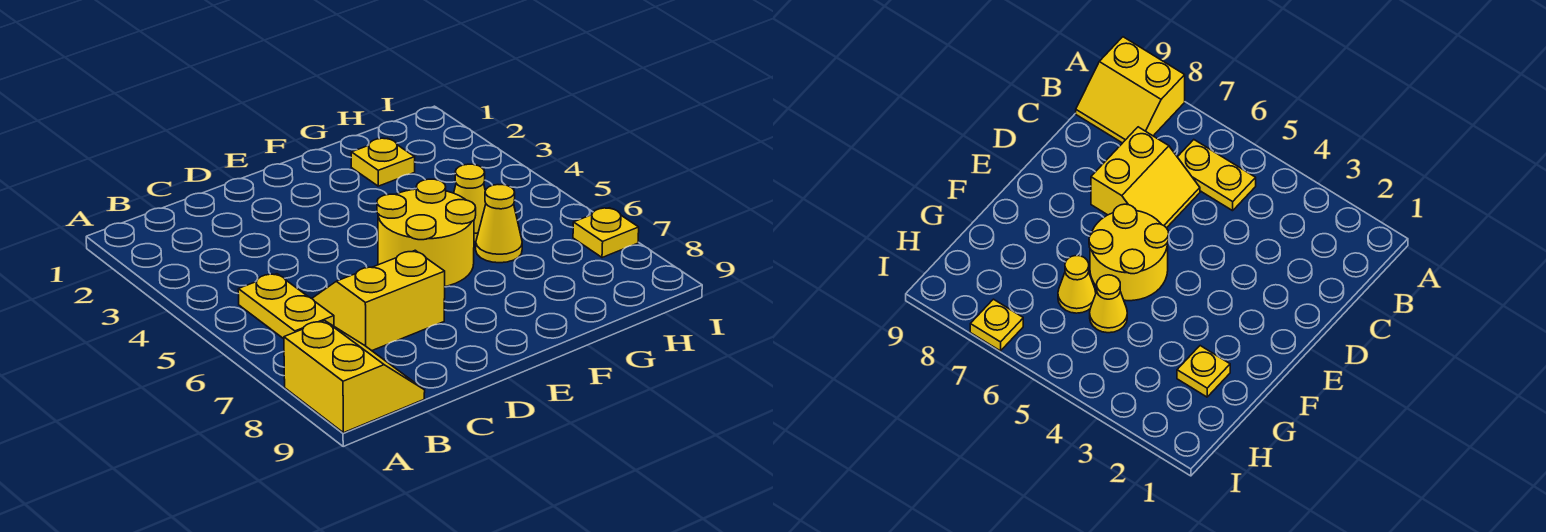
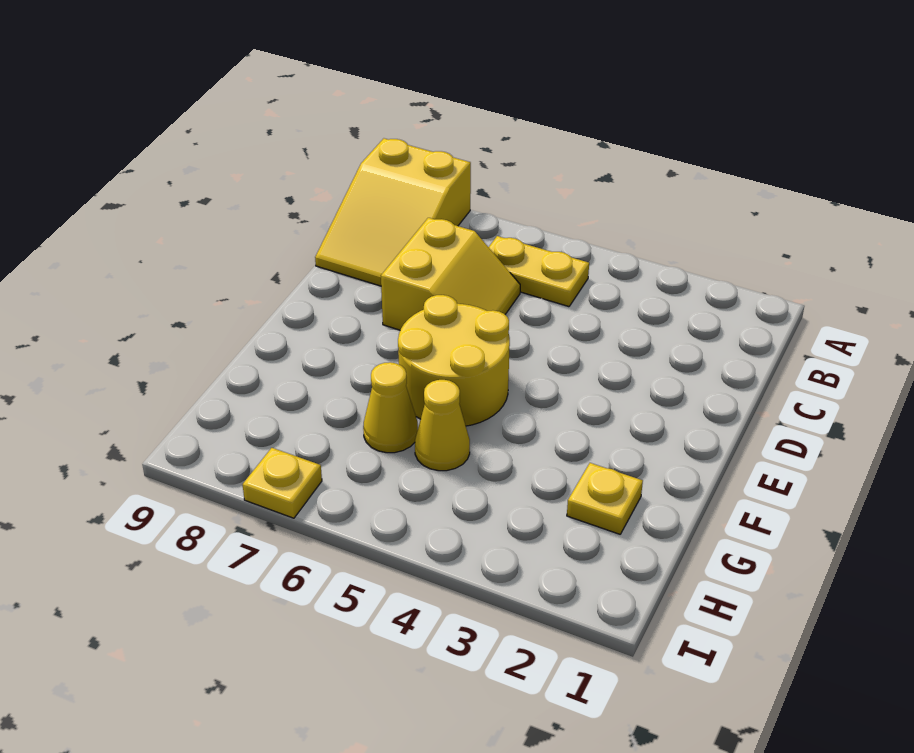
yellow slope A8:B9 level 1 top A -> yellow slope A8:C9 level 1 top A

